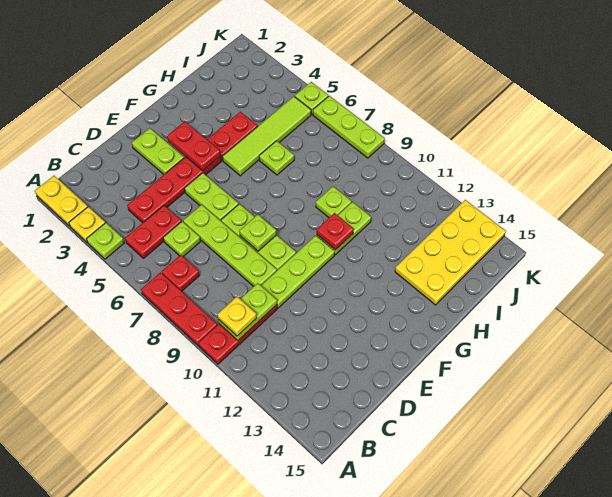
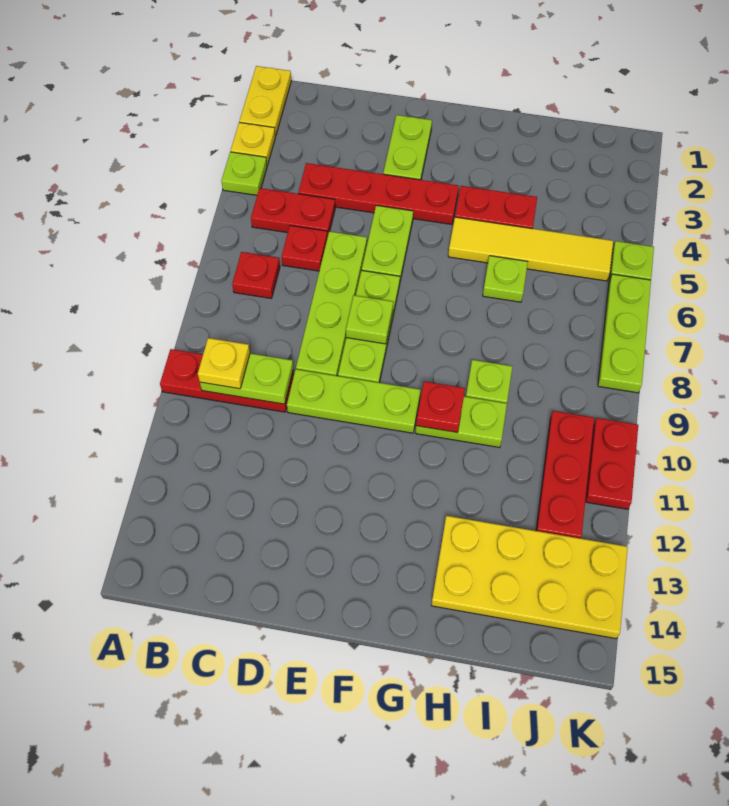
red plate A7:A9 level 1 -> red plate J10:J12 level 1
lime plate C6 level 1 -> red plate C6 level 1
red plate F3:F4 level 2 -> red plate K10:K11 level 1
lime tile G5:J5 level 1 -> yellow tile G5:J5 level 1

